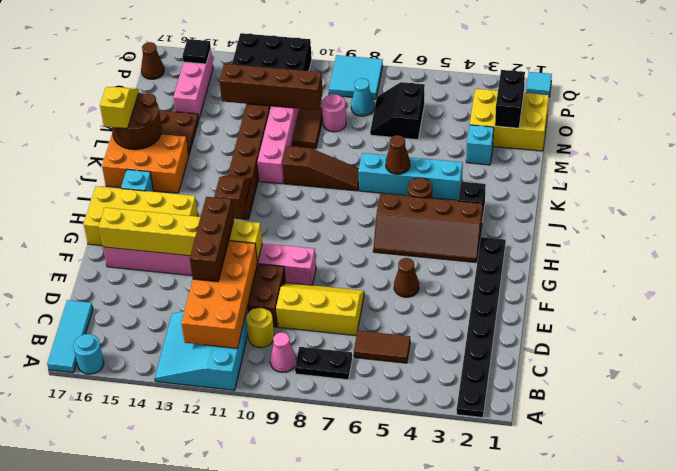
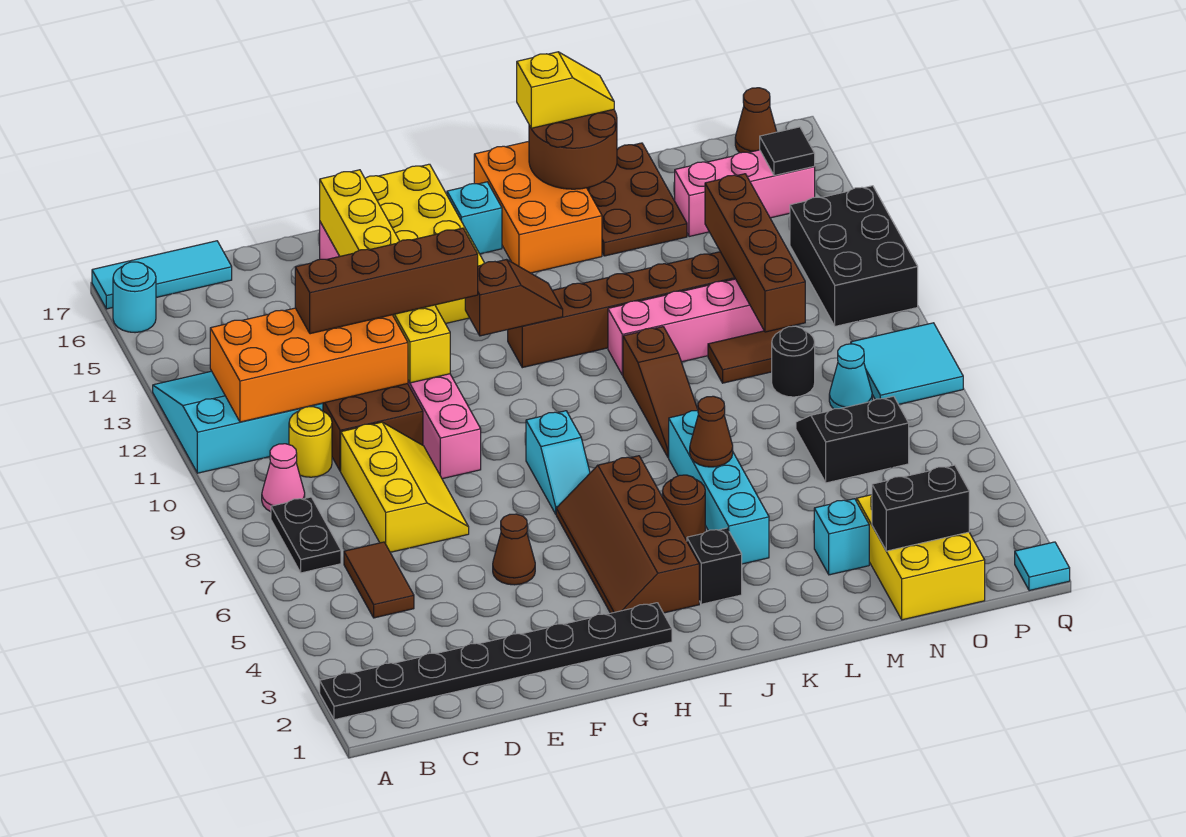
brown brick D12:F12 level 3 -> brown brick D12:G12 level 3
none -> cyan slope H7:H8 level 1 top 8
pink round brick N9 level 1 -> black round brick N9 level 1

